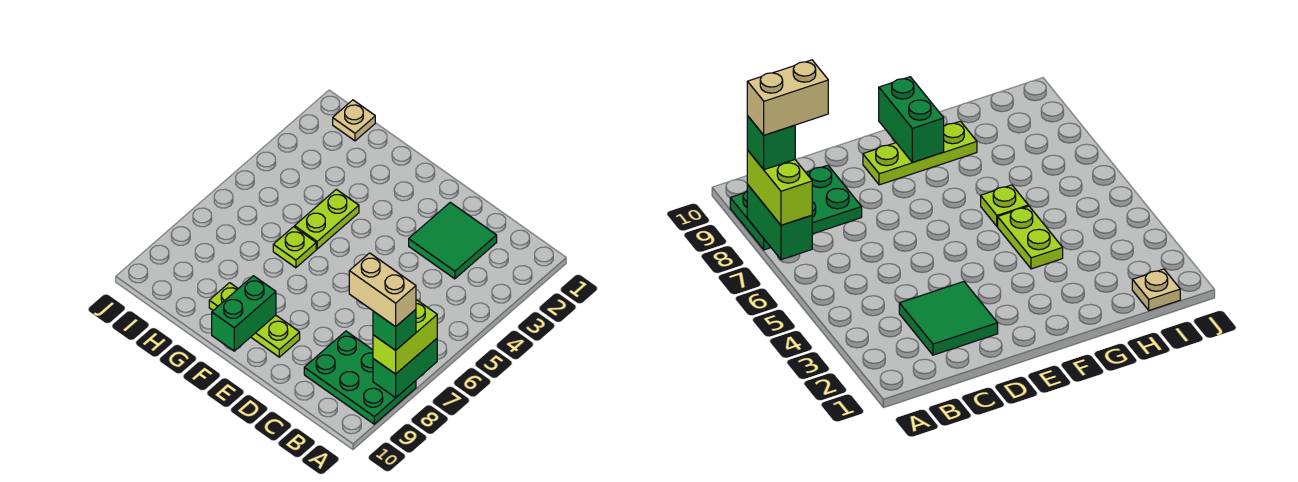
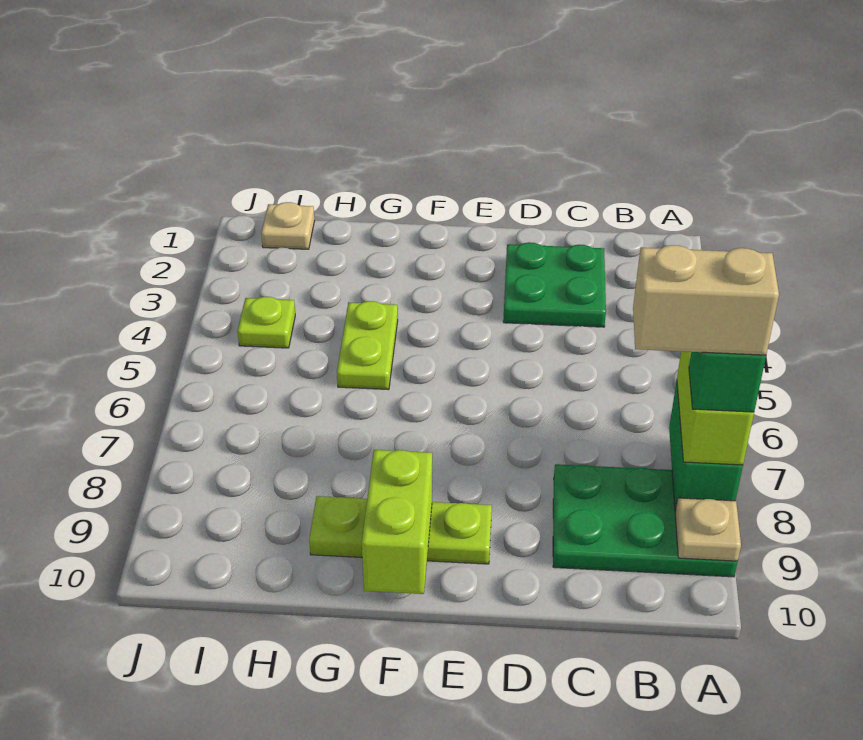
none -> tan plate A9 level 2
green tile C2:D3 level 1 -> green plate C2:D3 level 1
green brick F9:F10 level 2 -> lime brick F9:F10 level 2
lime plate G6 level 1 -> lime plate I4 level 1

